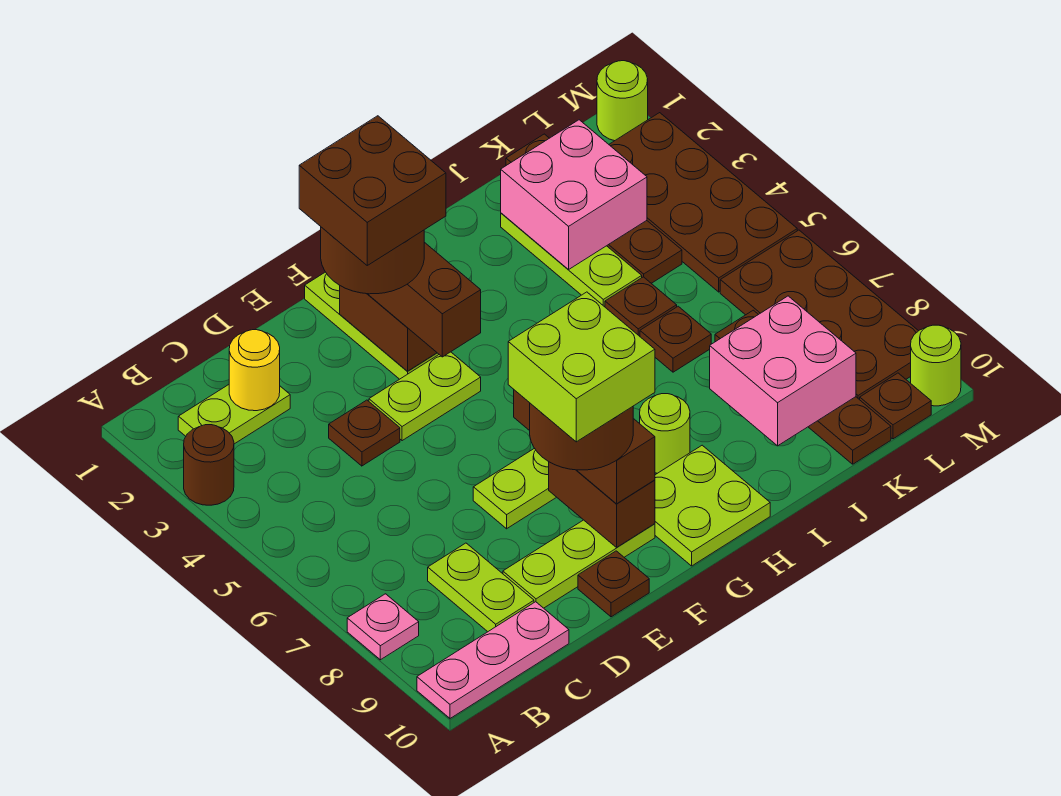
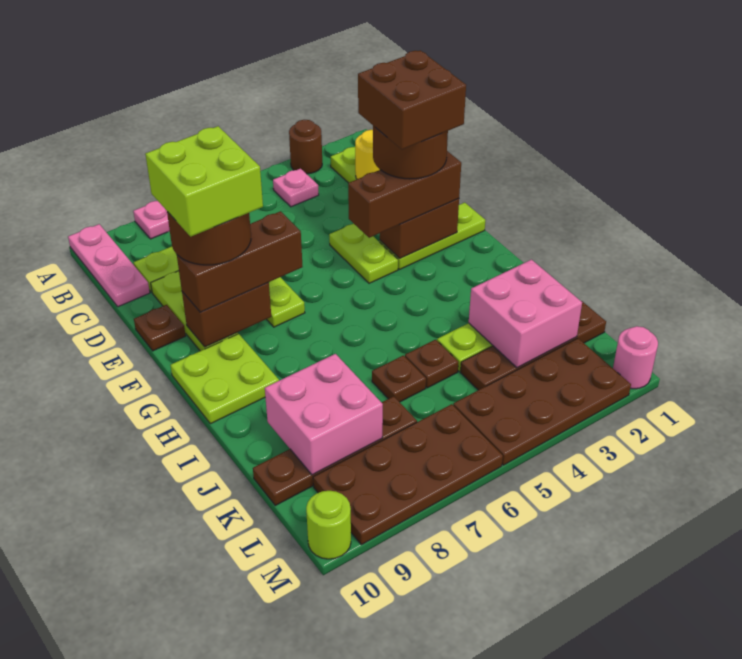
none -> pink plate B4 level 1
brown plate D4 level 1 -> none
lime round brick H8 level 1 -> none
brown plate L10 level 1 -> none
lime round brick M1 level 1 -> pink round brick M1 level 1

